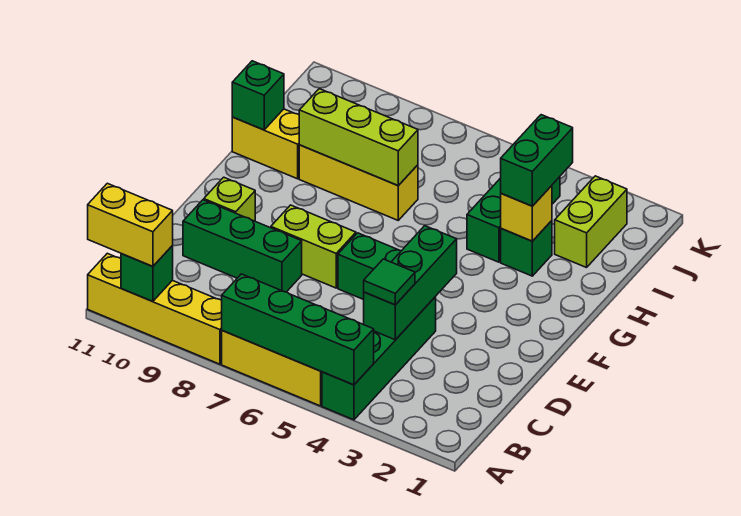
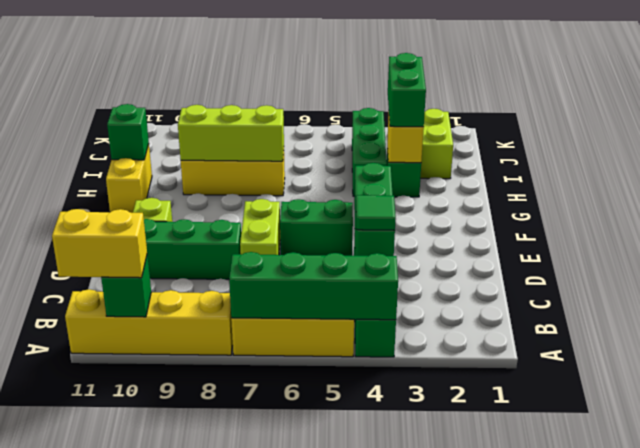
lime brick E7:E8 level 1 -> lime brick D7:E7 level 1
yellow brick H10:H11 level 1 -> yellow brick G11:H11 level 1

